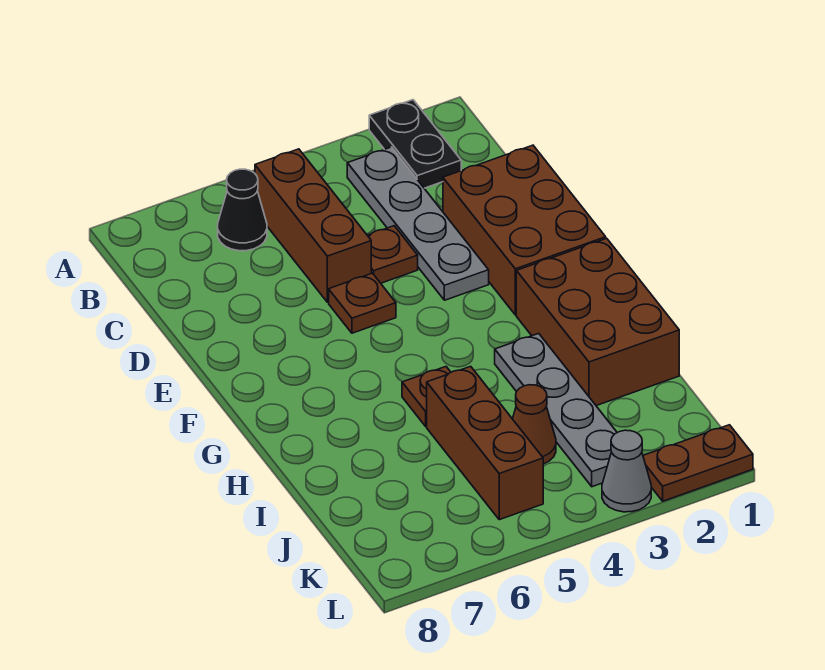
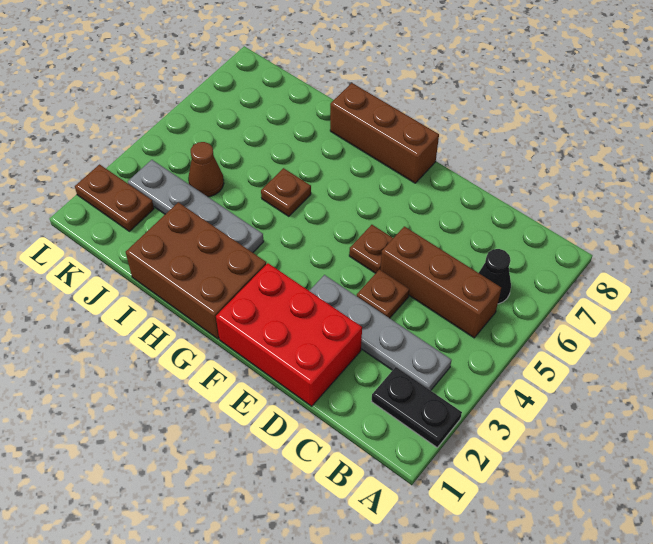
brown brick D1:F2 level 1 -> red brick D1:F2 level 1
brown brick I5:K5 level 1 -> brown brick F8:H8 level 1
brown plate L1:L2 level 1 -> brown plate K2:L2 level 1
grey cone L3 level 1 -> none

